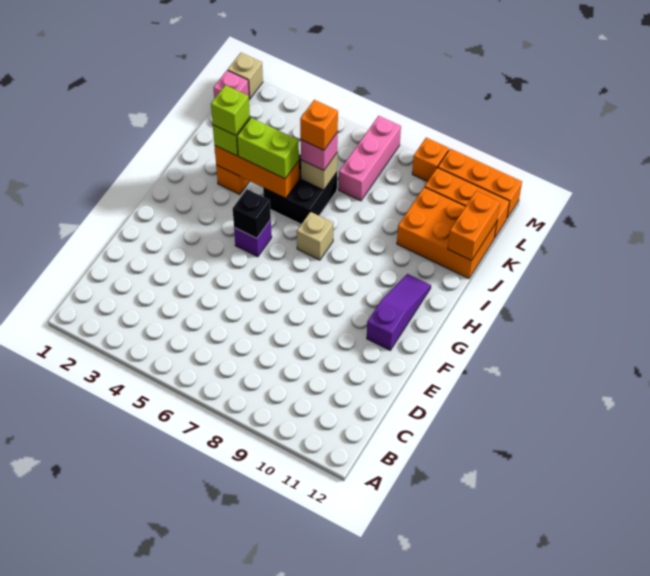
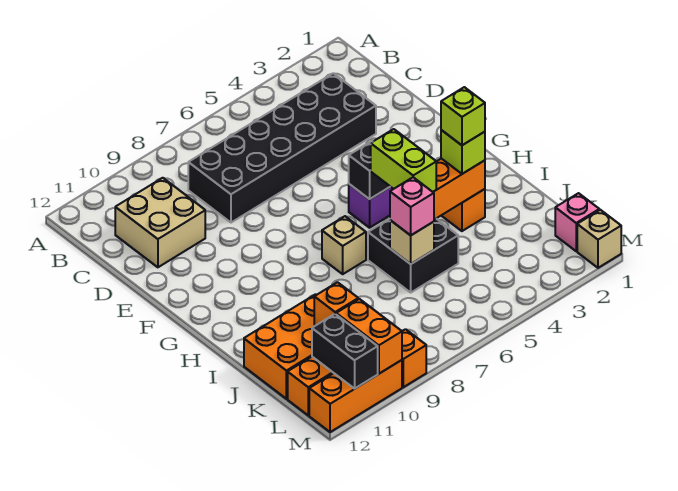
none -> black brick C3:D8 level 1
none -> tan brick C10:D11 level 1
purple slope F11:H11 level 1 top F -> none
lime brick I4:I5 level 3 -> lime brick H5:I5 level 3
orange brick J6 level 4 -> orange brick K10 level 2
orange brick J12:K12 level 2 -> orange brick L10:M10 level 2
pink brick K7:M7 level 1 -> none
none -> black brick L11:M11 level 2

